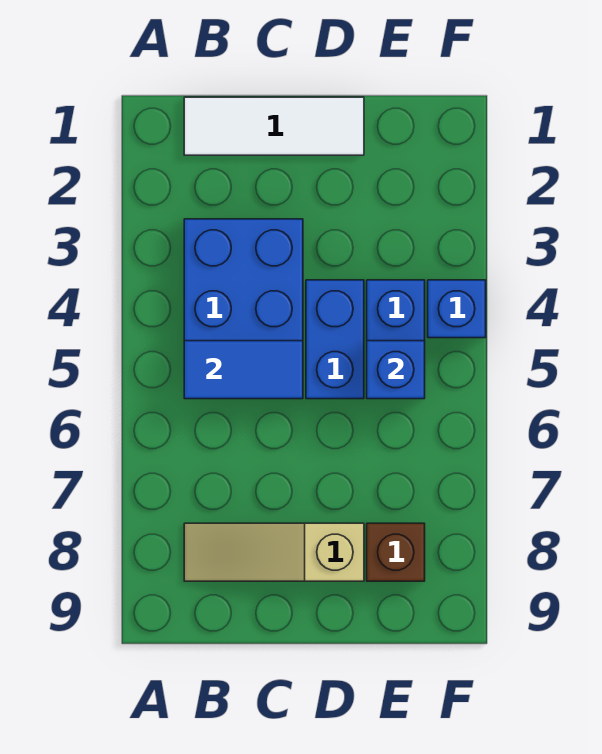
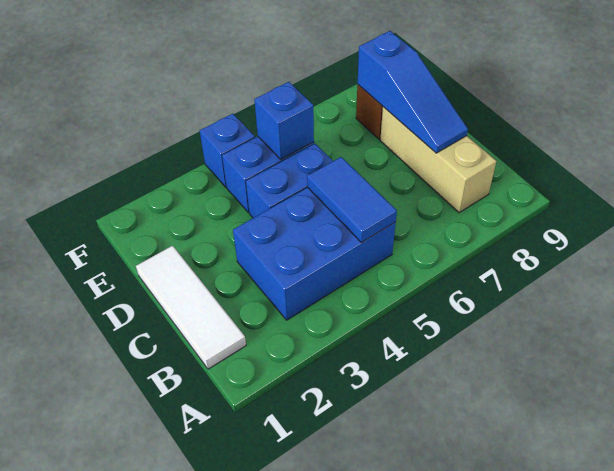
tan slope B8:D8 level 1 top D -> tan brick B8:D8 level 1
none -> blue slope C8:E8 level 2 top E

